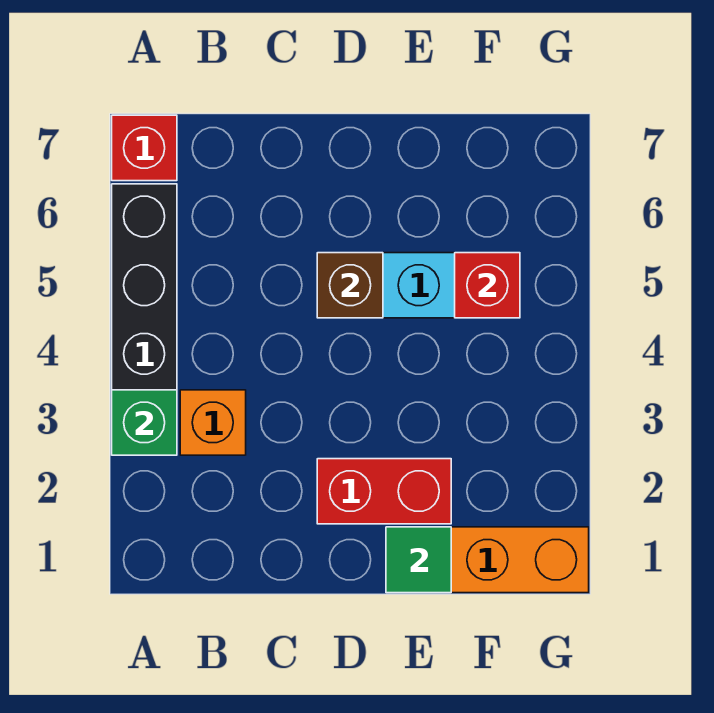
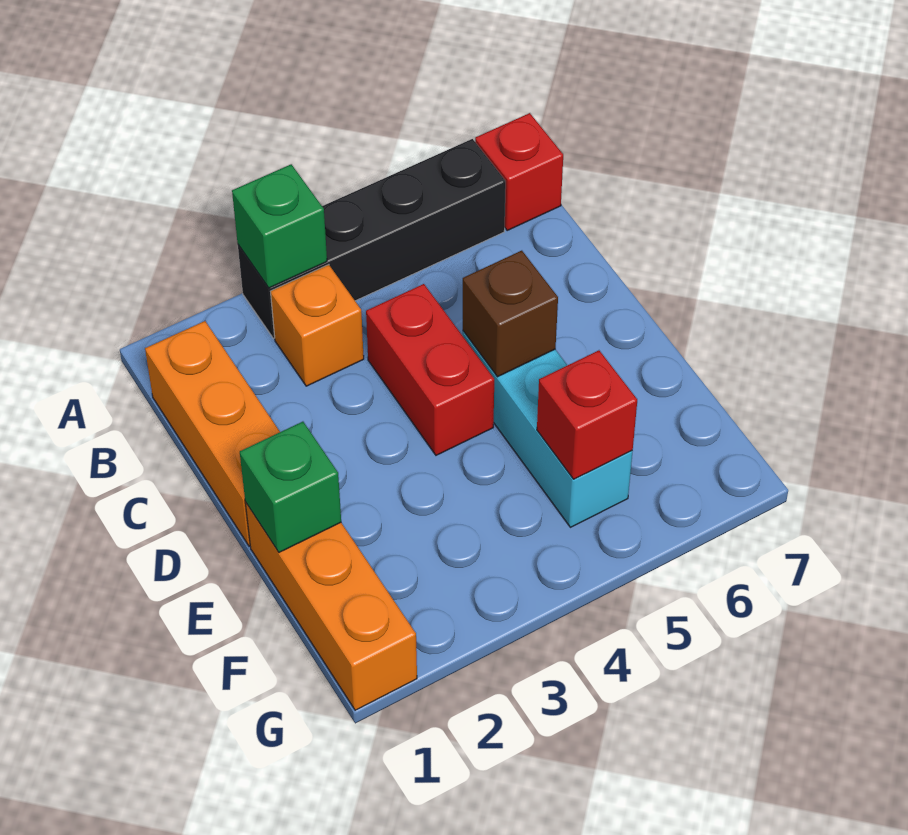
none -> orange brick B1:D1 level 1
red brick D2:E2 level 1 -> red brick C4:D4 level 1
green tile E1 level 2 -> green brick E1 level 2

